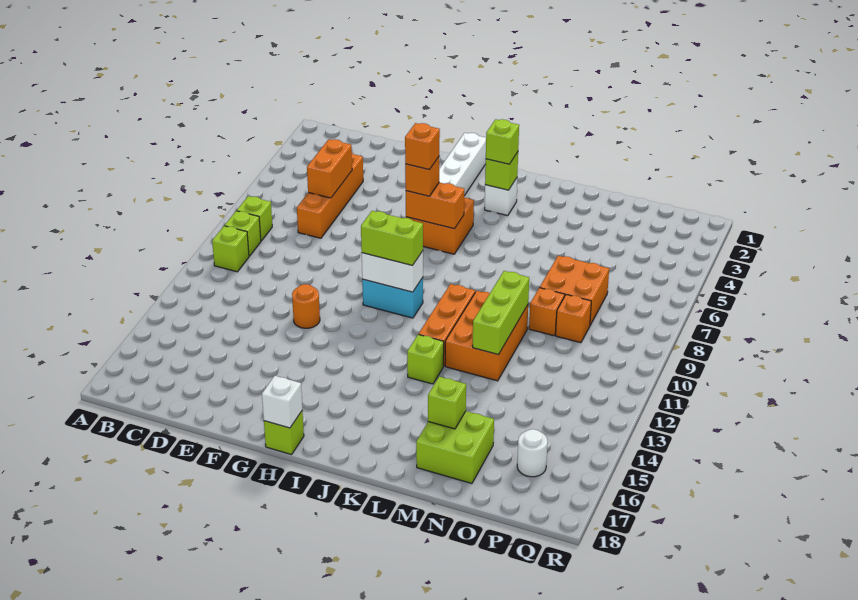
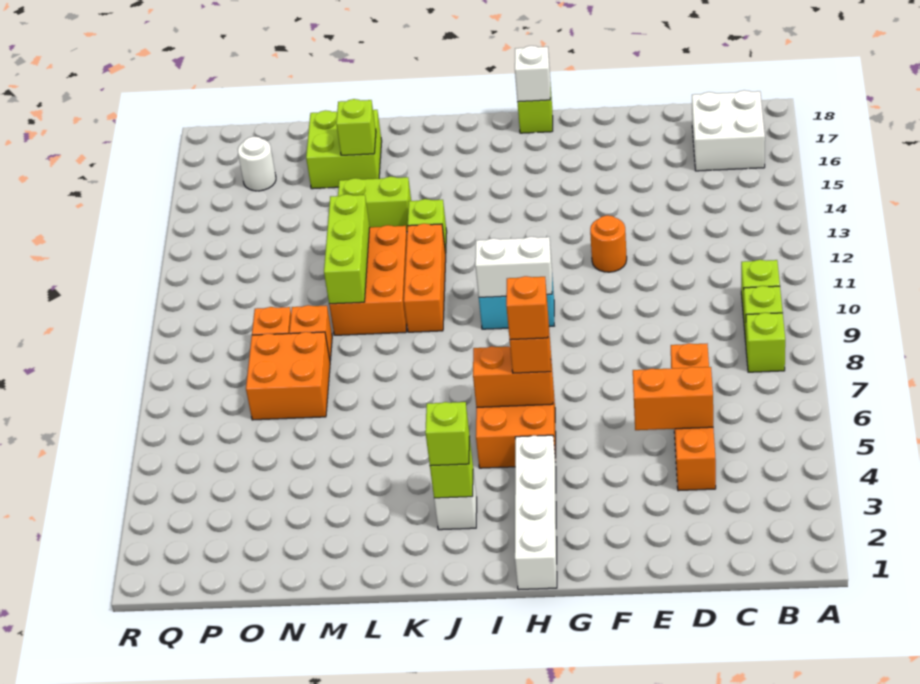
none -> white brick B16:C17 level 1
orange brick D5:D6 level 2 -> orange brick D5:E5 level 2
lime brick H10:I10 level 3 -> lime brick L14:M14 level 1

